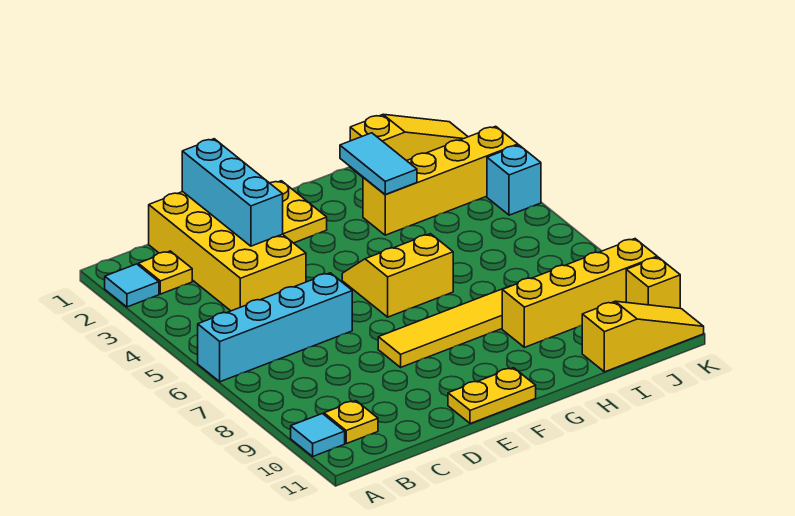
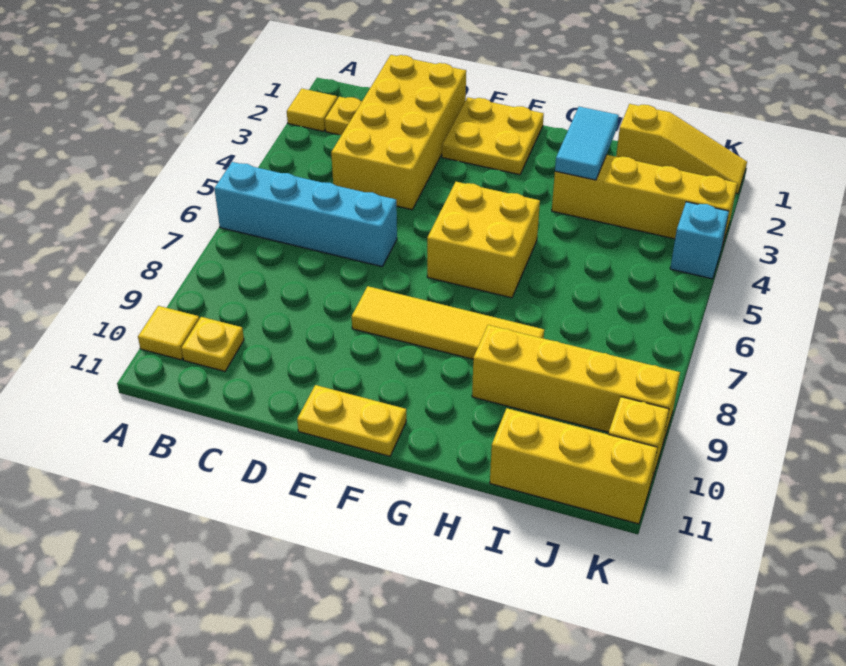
cyan tile A2 level 1 -> yellow tile A2 level 1
cyan tile A10 level 1 -> yellow tile A10 level 1
cyan brick D1:D3 level 2 -> none
yellow slope F5:G6 level 1 top 6 -> yellow brick F5:G6 level 1
yellow slope I11:K11 level 1 top I -> yellow brick I11:K11 level 1

